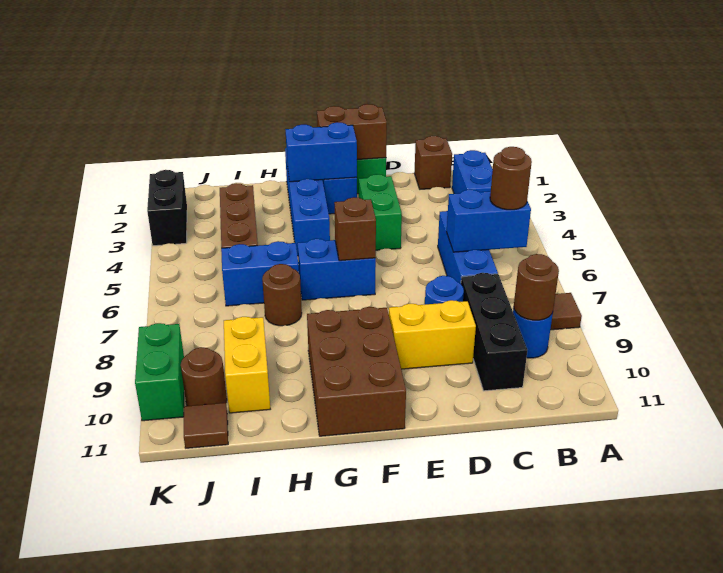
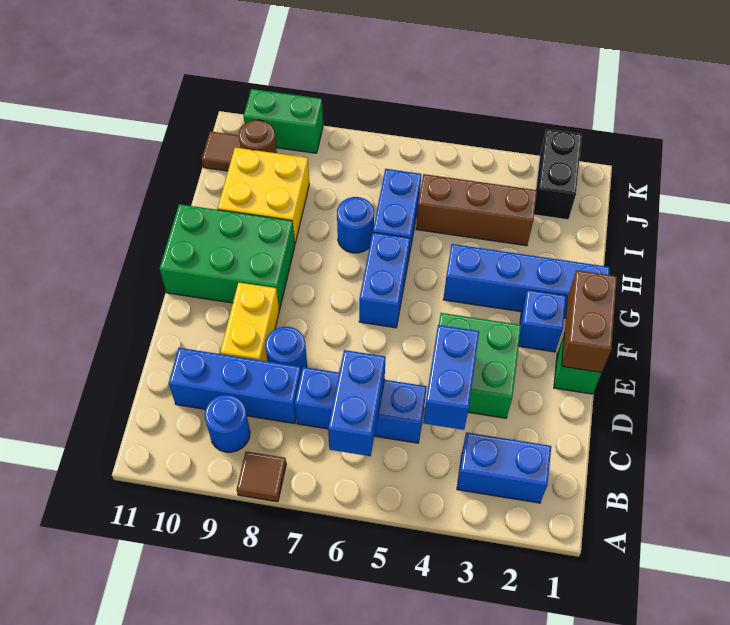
brown round brick B6 level 3 -> none
brown round brick B9 level 2 -> none
brown brick C1 level 1 -> none
black brick C8:C10 level 1 -> blue brick C8:C10 level 1
green brick E3:E4 level 1 -> green brick D3:E4 level 1
blue brick F2:G2 level 2 -> blue brick C4:D4 level 2
brown brick F6 level 2 -> none
brown brick F9:G11 level 1 -> green brick F9:G11 level 1
brown round brick H7 level 1 -> blue round brick H7 level 1
yellow brick I9:I10 level 1 -> yellow brick H9:I10 level 1
black brick K2:K3 level 1 -> black brick J2:K2 level 1

